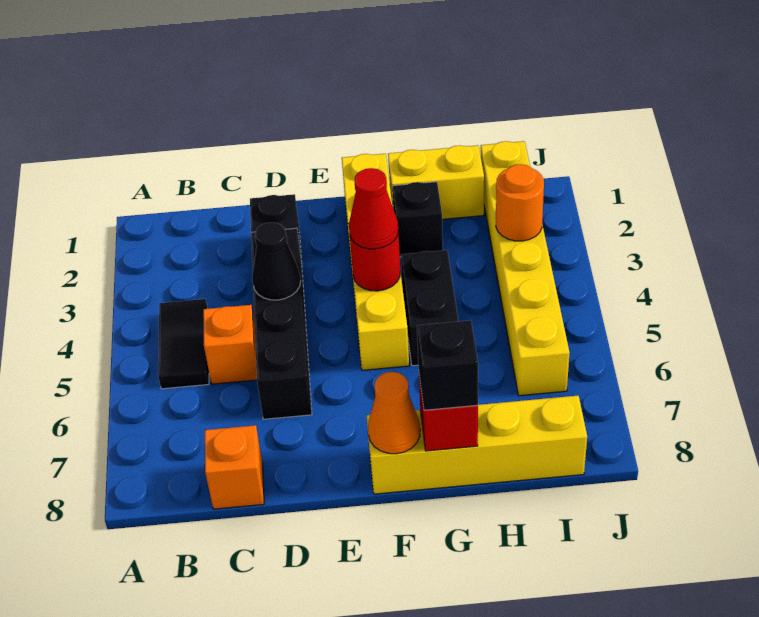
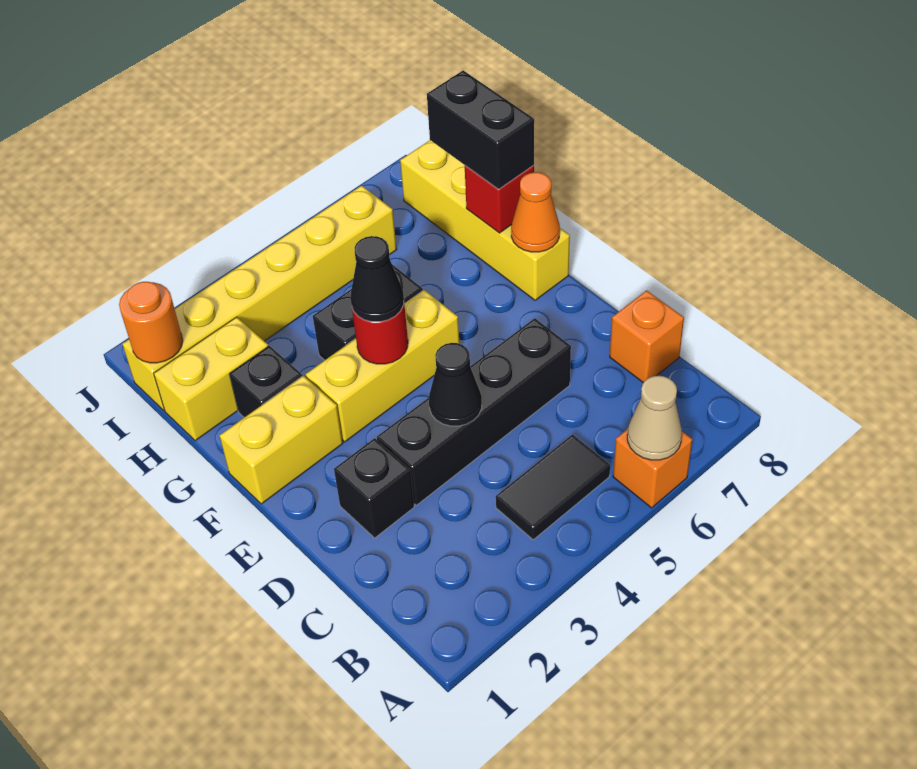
none -> tan cone A6 level 2
orange brick C5 level 1 -> orange brick A6 level 1
red cone F4 level 3 -> black cone F4 level 3
yellow brick G1:H1 level 1 -> yellow brick H1:H2 level 1
black brick G8 level 3 -> black brick G8:H8 level 3
orange round brick I3 level 2 -> orange round brick I1 level 2

